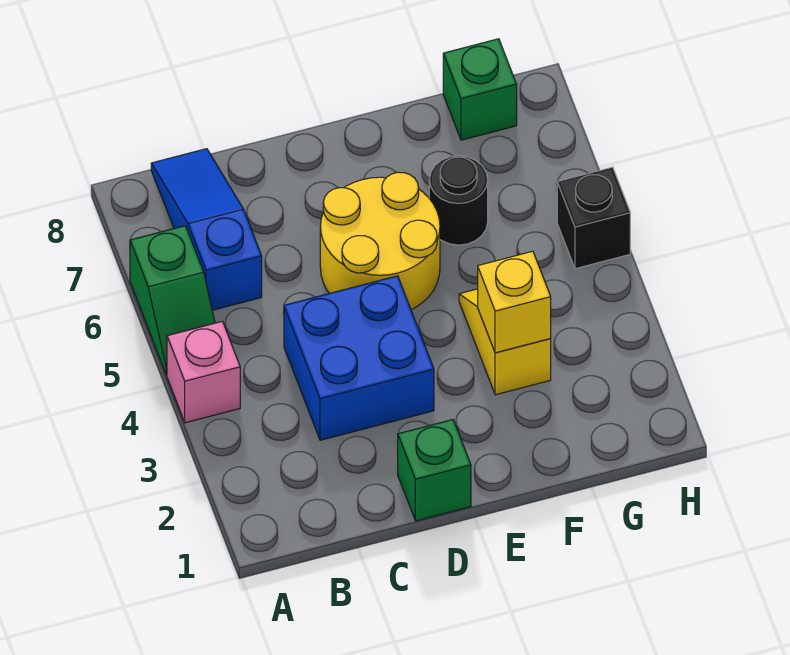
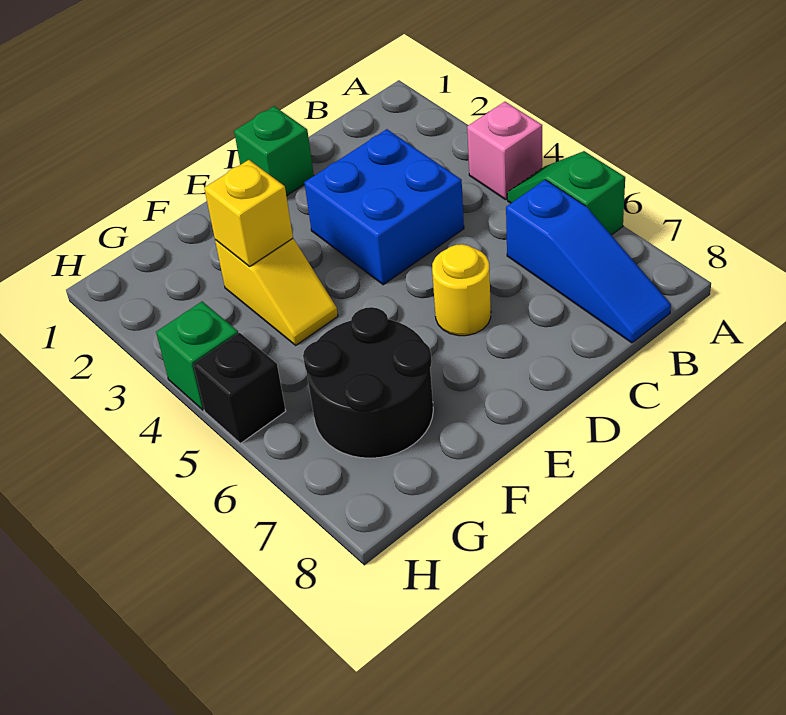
yellow round brick D5:E6 level 1 -> yellow round brick D6 level 1
black round brick F6 level 1 -> black round brick F6:G7 level 1
green brick G8 level 1 -> green brick H4 level 1

